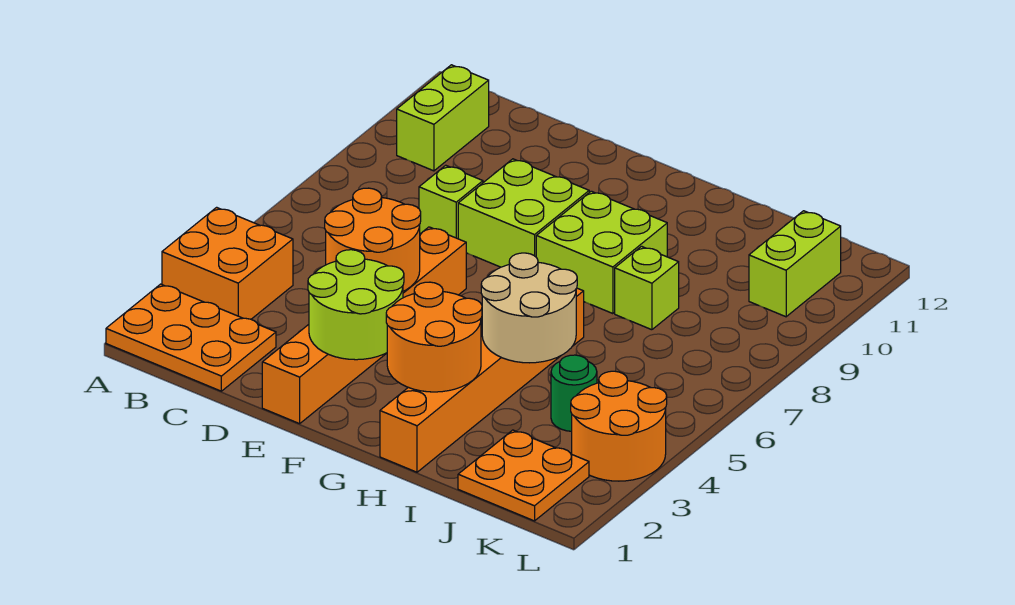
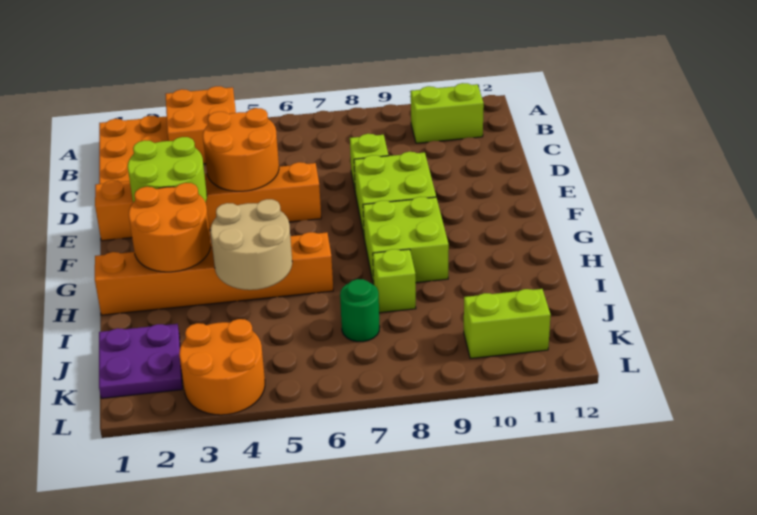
orange plate J1:K2 level 1 -> purple plate J1:K2 level 1
green round brick J4 level 1 -> green round brick J7 level 1

